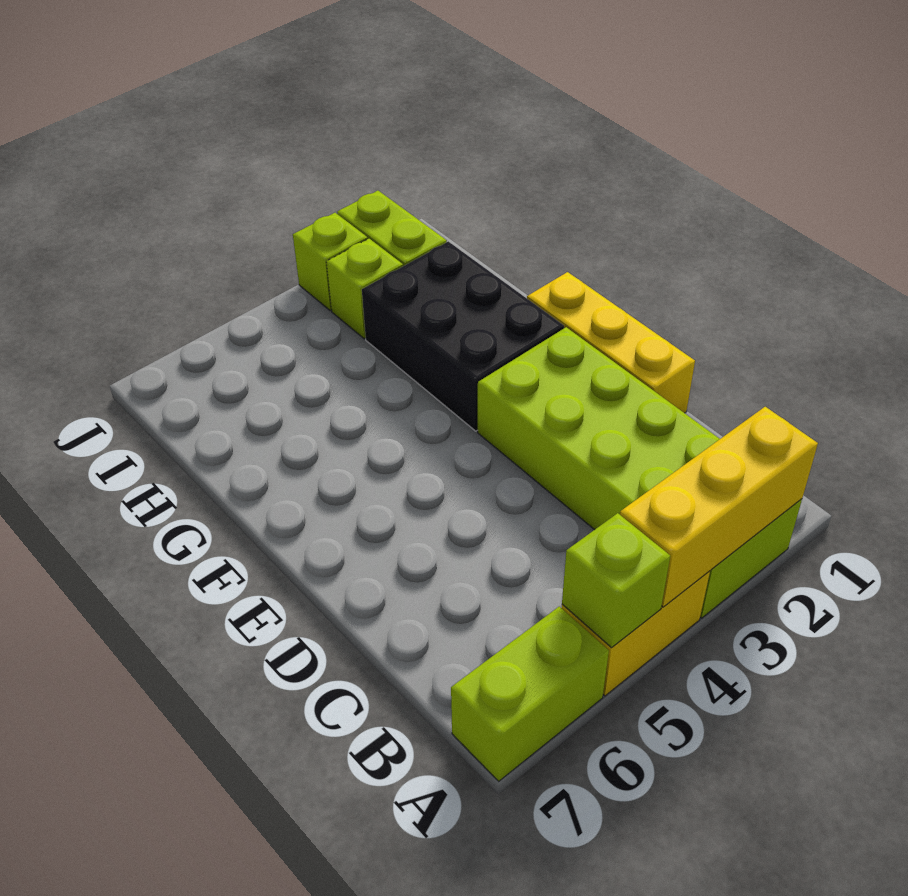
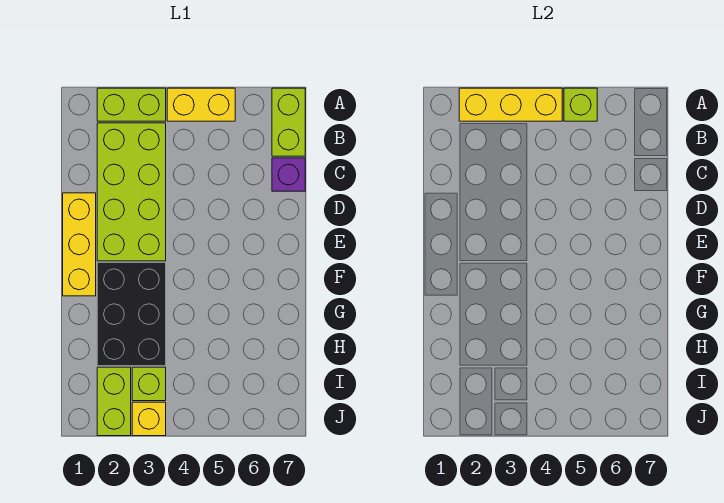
lime brick A6:A7 level 1 -> lime brick A7:B7 level 1
none -> purple brick C7 level 1
lime brick J3 level 1 -> yellow brick J3 level 1

